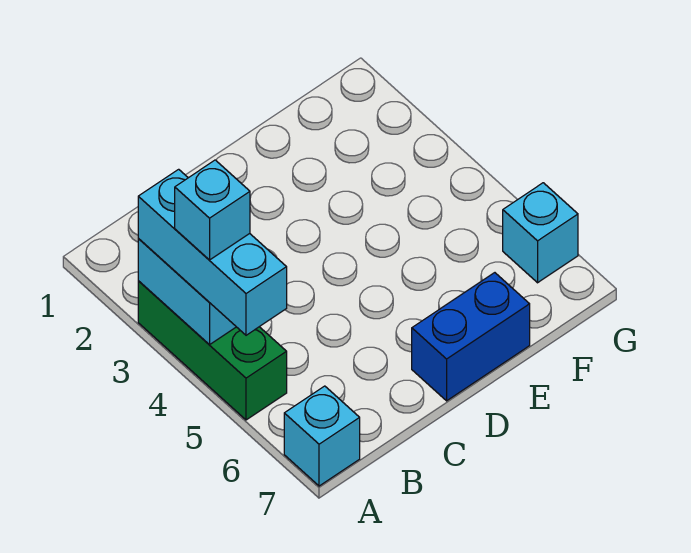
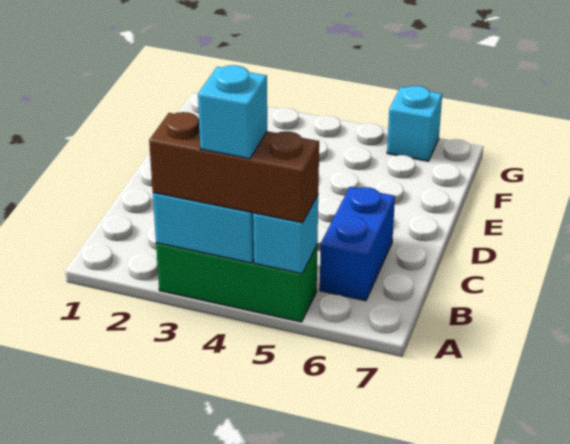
cyan brick A3:A5 level 3 -> brown brick A3:A5 level 3
cyan brick A7 level 1 -> cyan brick A5 level 2
blue brick D7:E7 level 1 -> blue brick B6:C6 level 1

